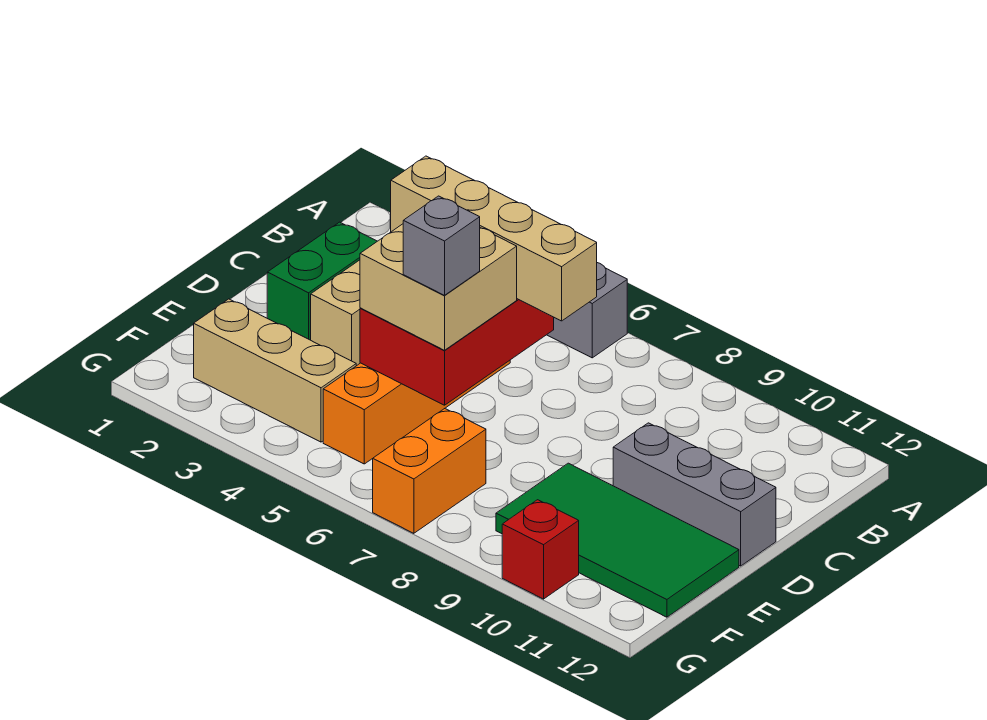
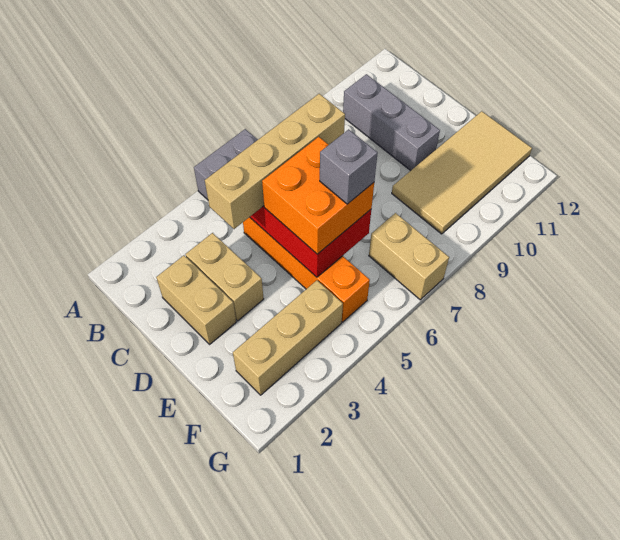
green brick C2:D2 level 1 -> tan brick C2:D2 level 1
tan brick D5:E6 level 3 -> orange brick D5:E6 level 3
grey brick D10:D12 level 1 -> grey brick B10:D10 level 1
green tile E9:F12 level 1 -> tan tile E9:F12 level 1
orange brick F7:G7 level 1 -> tan brick F7:G7 level 1
red brick G10 level 1 -> none

